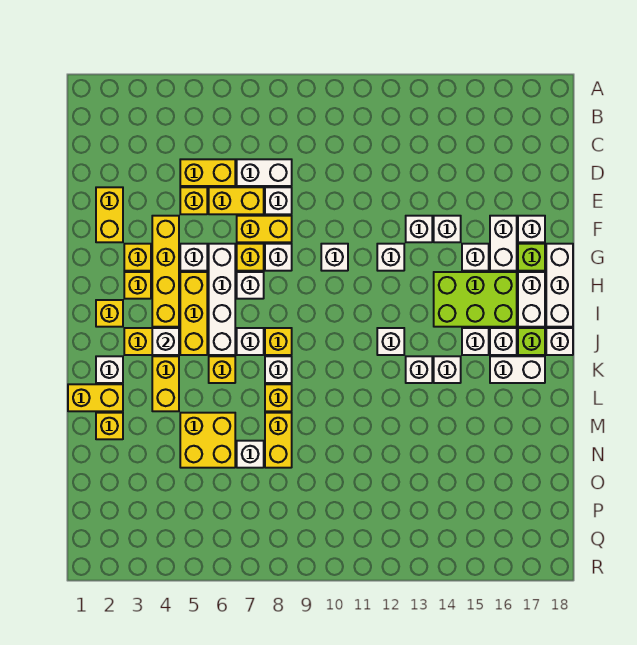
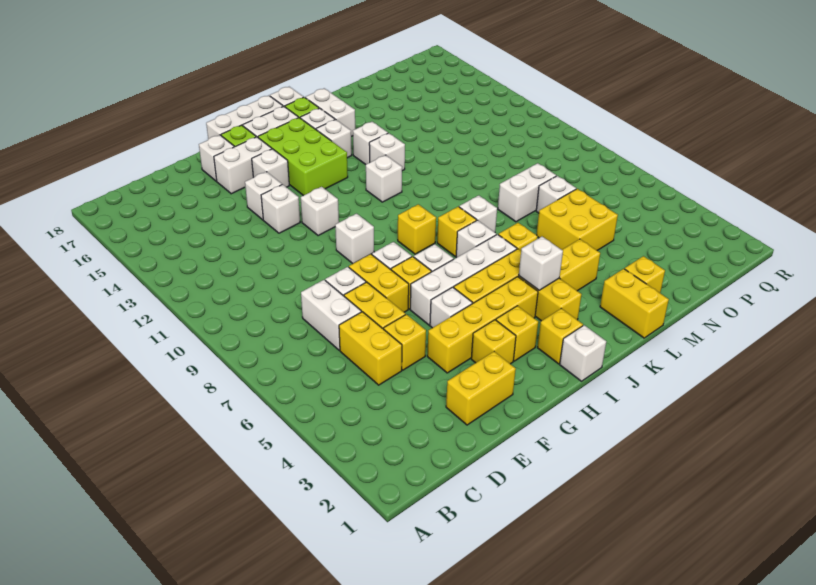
white brick K2 level 1 -> white brick I1 level 1
yellow brick L8 level 1 -> yellow brick I9 level 1
yellow brick M8:N8 level 1 -> white brick M8:N8 level 1

